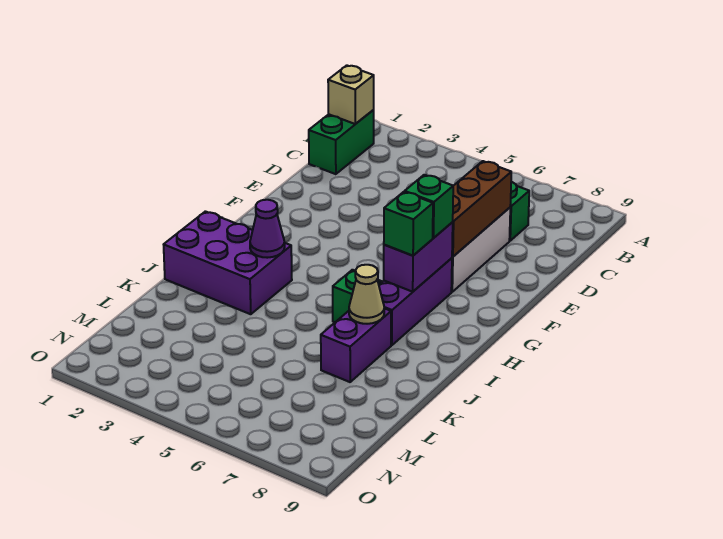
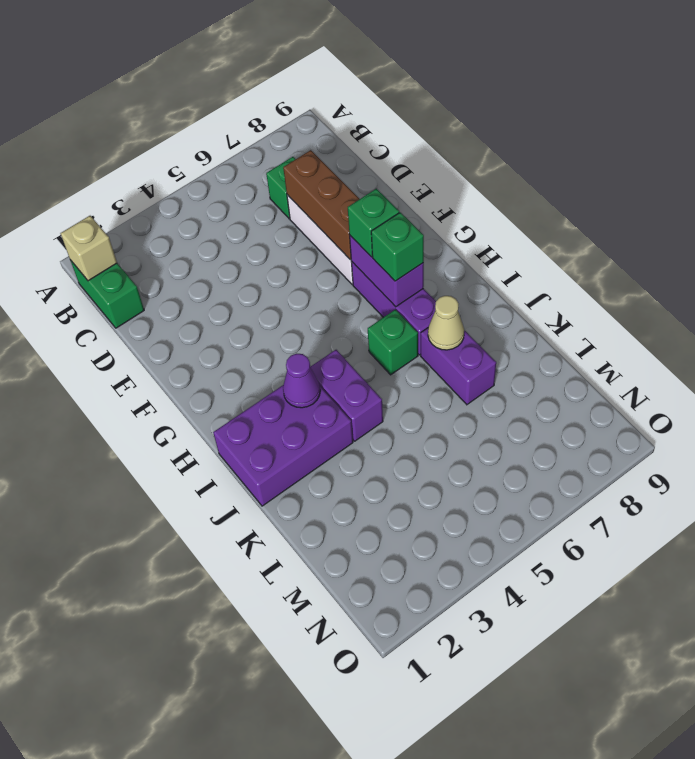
none -> purple brick I4:J4 level 1

